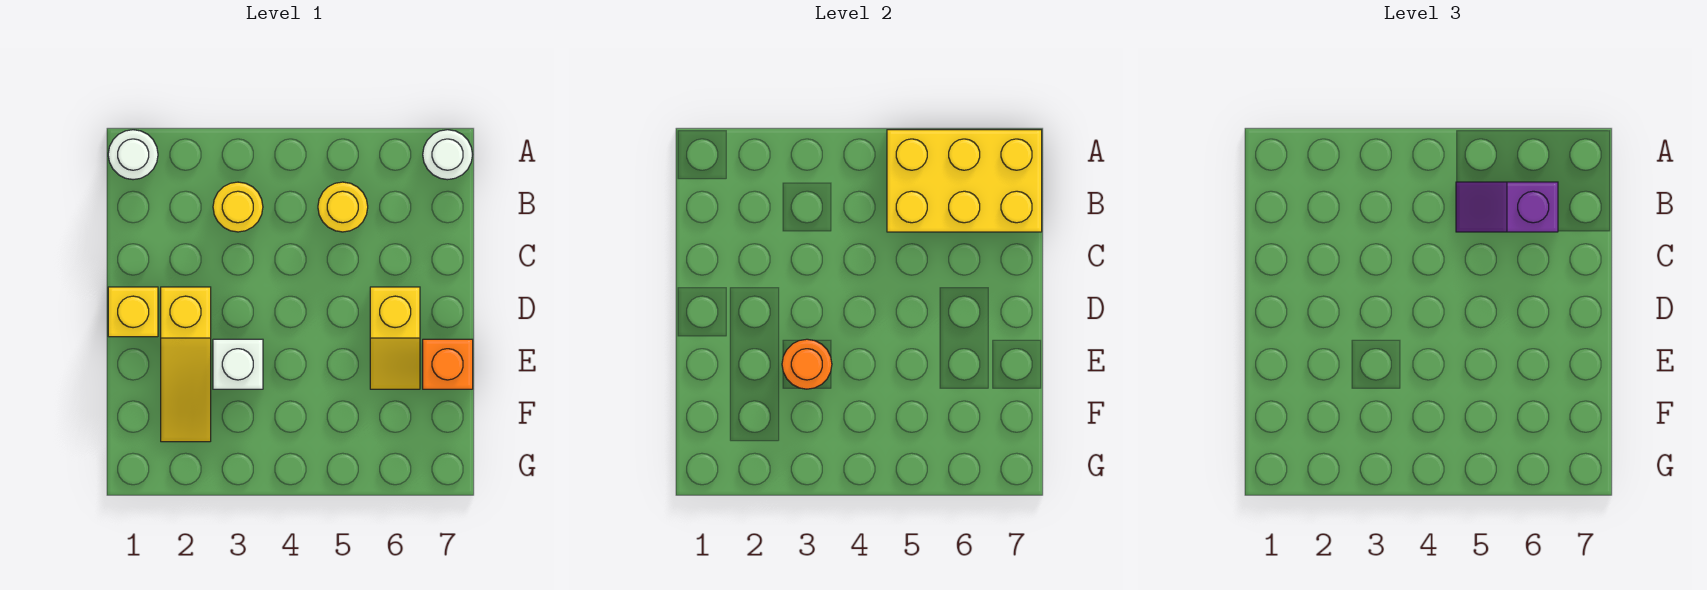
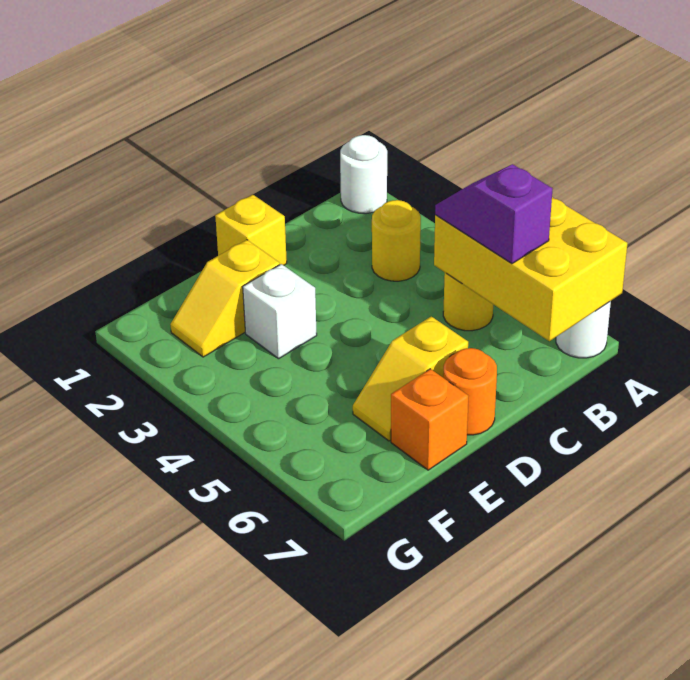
yellow slope D2:F2 level 1 top D -> yellow slope E2:F2 level 1 top E
orange round brick E3 level 2 -> orange round brick D7 level 1

